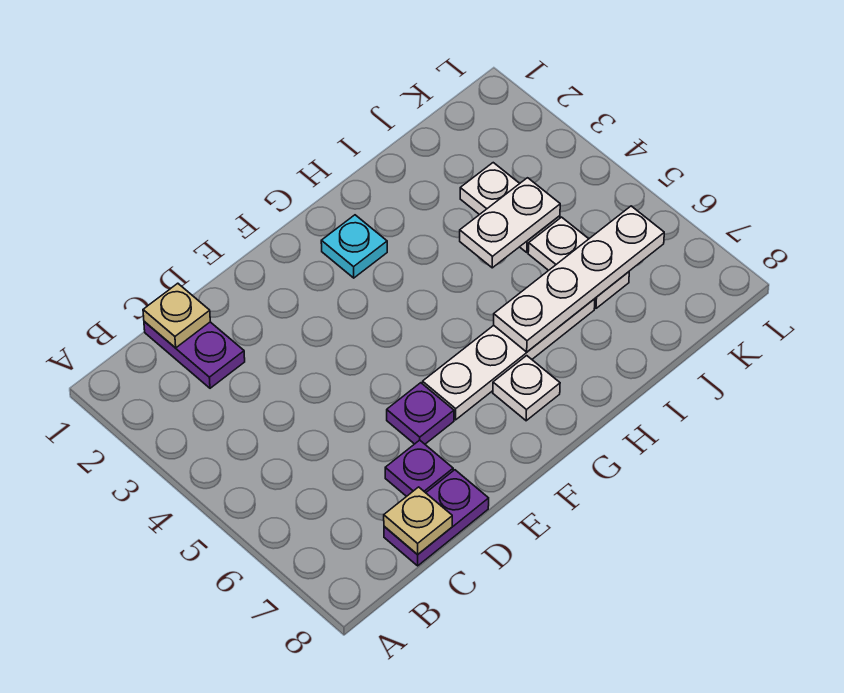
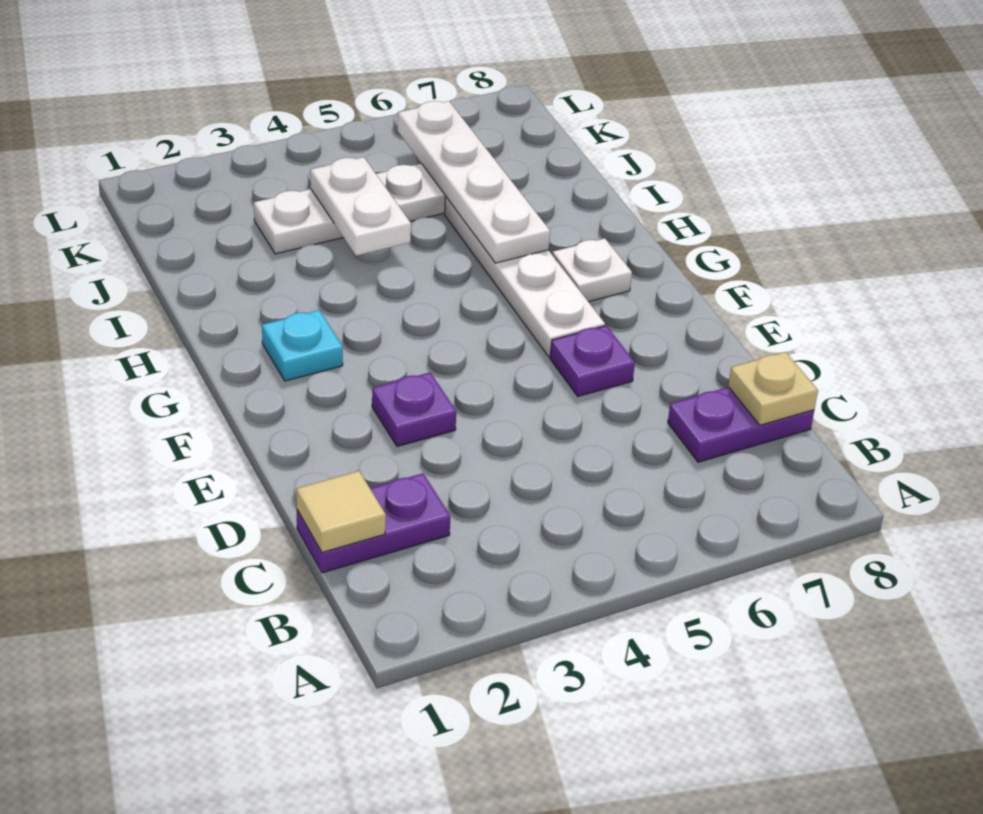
tan plate C1 level 2 -> tan tile C1 level 2
purple plate C8:D8 level 1 -> purple plate C7:C8 level 1
purple plate D7 level 1 -> purple plate E3 level 1

